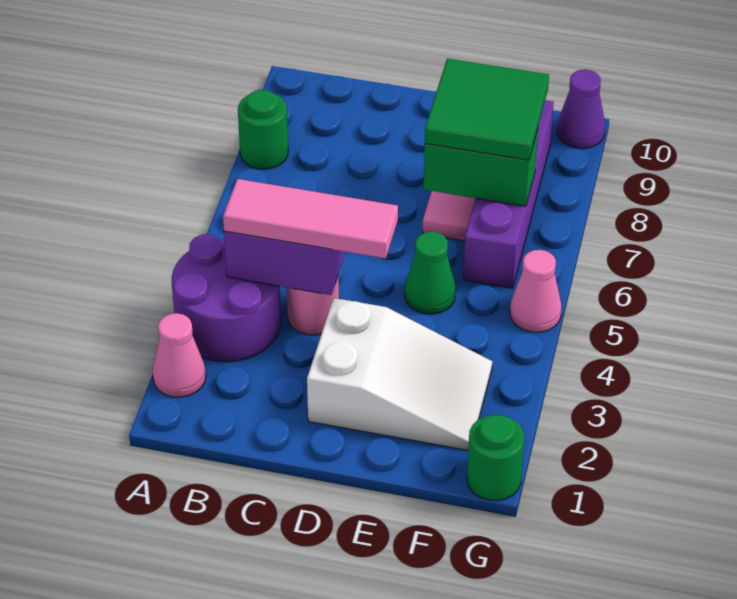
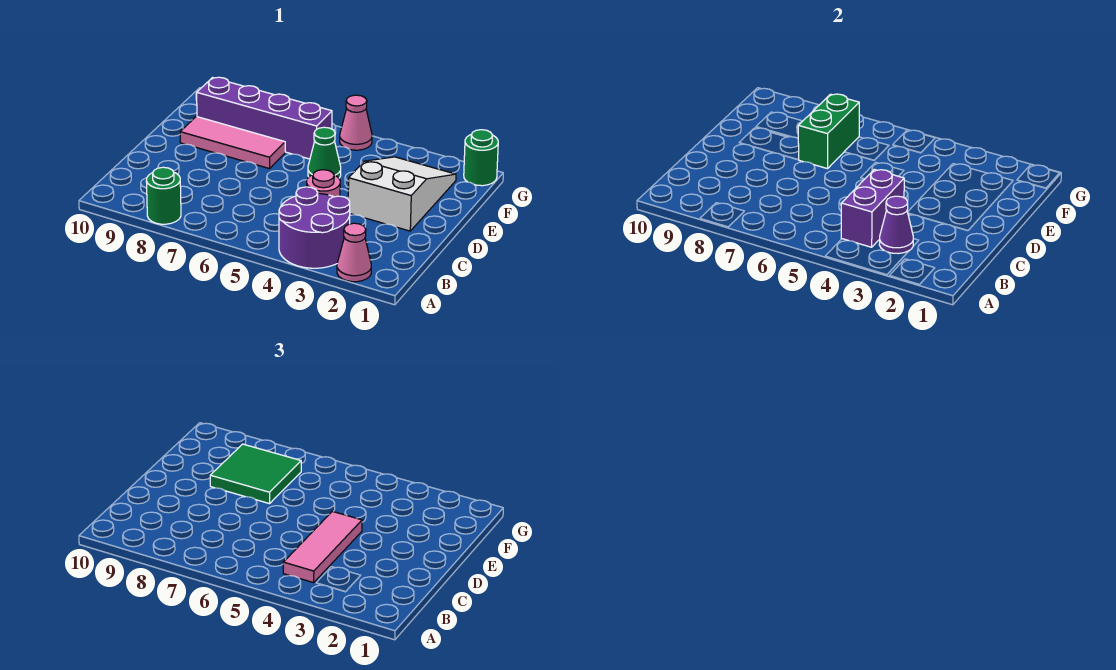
purple cone G10 level 1 -> purple cone B3 level 2

